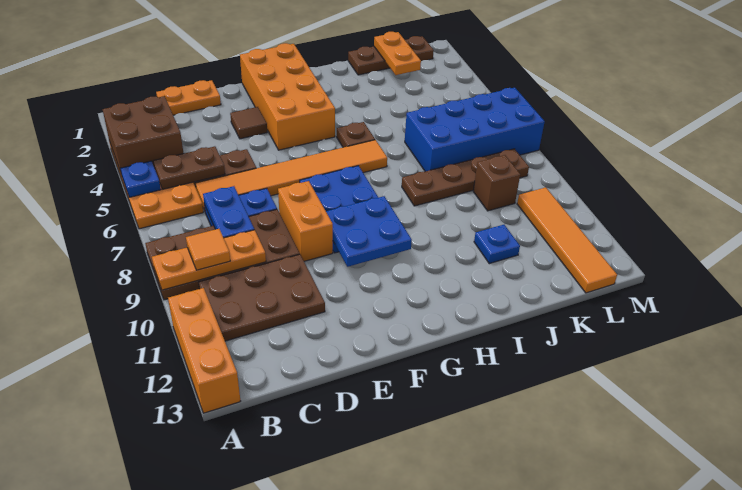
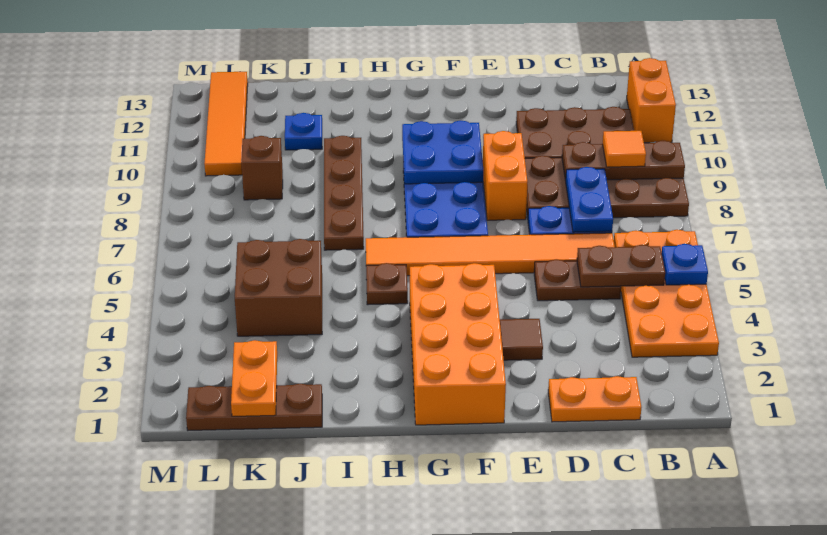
brown brick A3:B4 level 2 -> brown brick J4:K5 level 1
orange plate A9:C9 level 2 -> brown plate A9:C9 level 2
orange brick A11:A13 level 1 -> orange brick A11:A12 level 1
brown plate I8:L8 level 1 -> brown plate I7:I10 level 1
blue brick J6:M7 level 1 -> none

